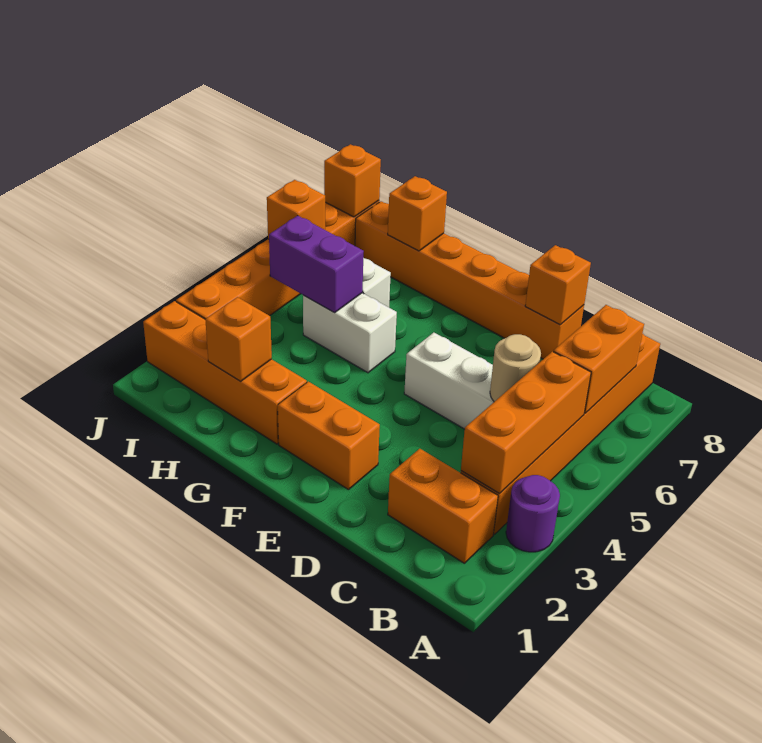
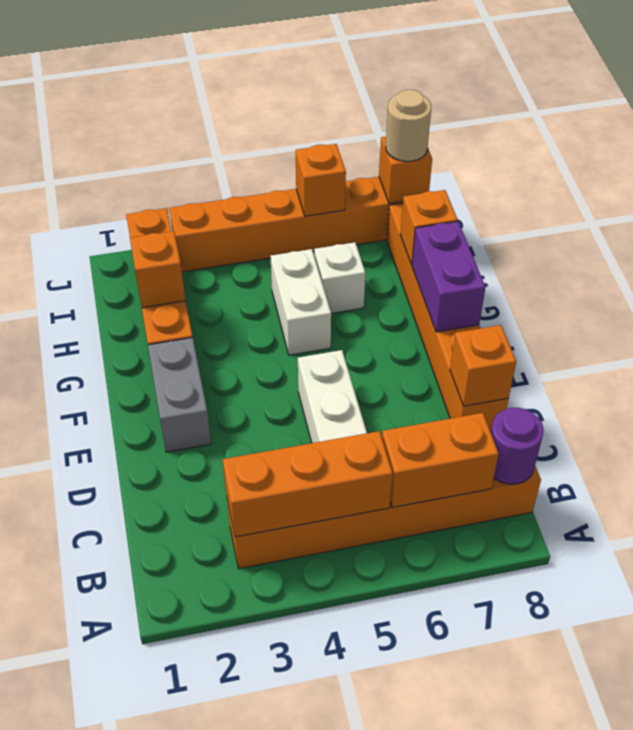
purple round brick A3 level 1 -> purple round brick B8 level 2
orange brick B2:C2 level 1 -> none
tan round brick C5 level 2 -> tan round brick J8 level 3
orange brick E2:F2 level 1 -> grey brick E2:F2 level 1
purple brick H5:I5 level 2 -> purple brick F8:G8 level 2

